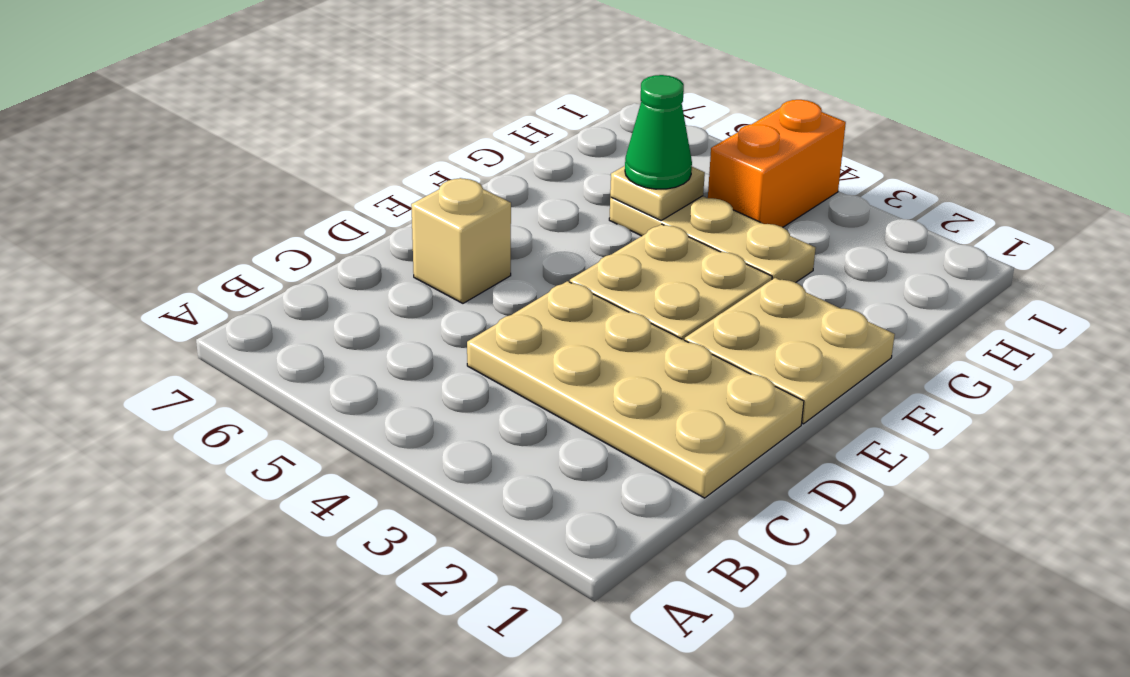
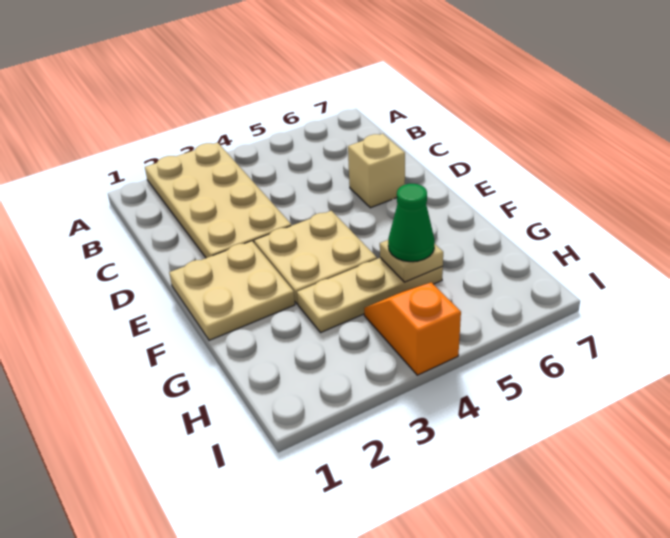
tan plate C1:D4 level 1 -> tan plate A2:D3 level 1
orange brick H4:I4 level 1 -> orange slope H4:I4 level 1 top I

